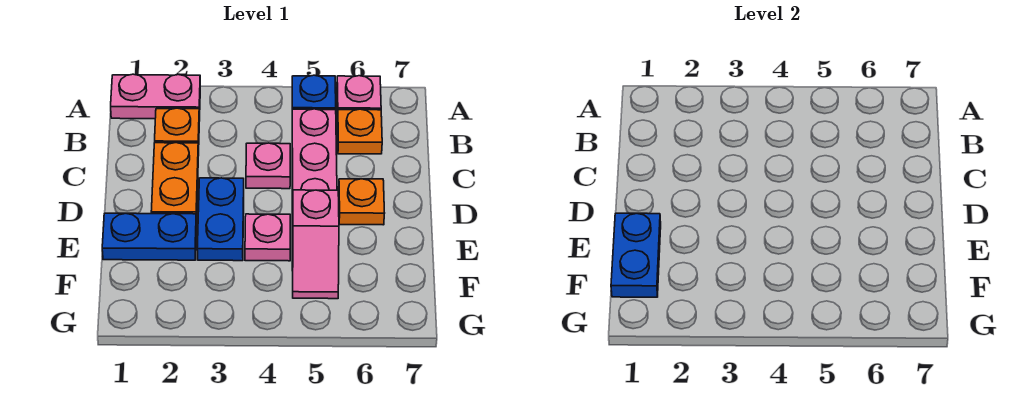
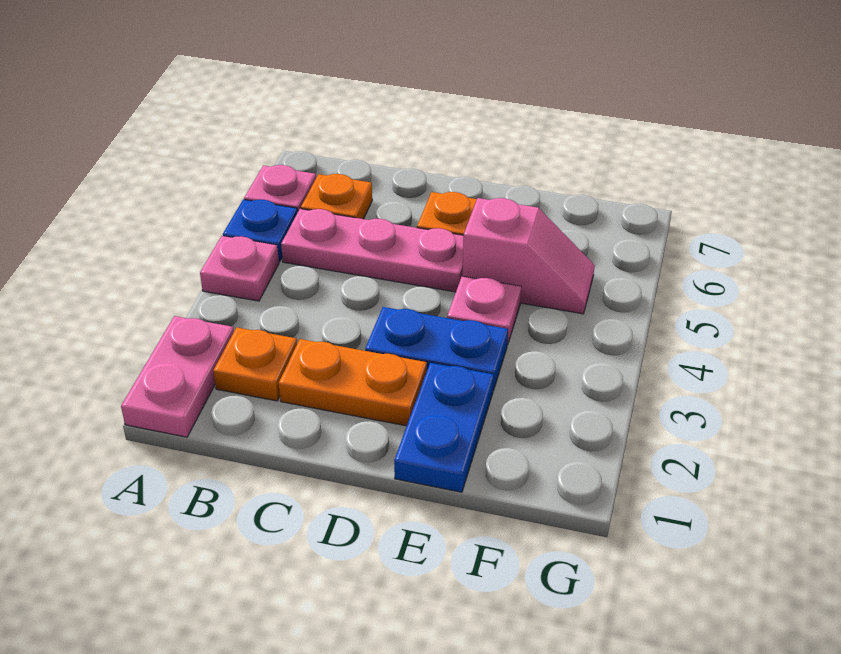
pink plate C4 level 1 -> pink plate A4 level 1
blue plate E1:F1 level 2 -> none

